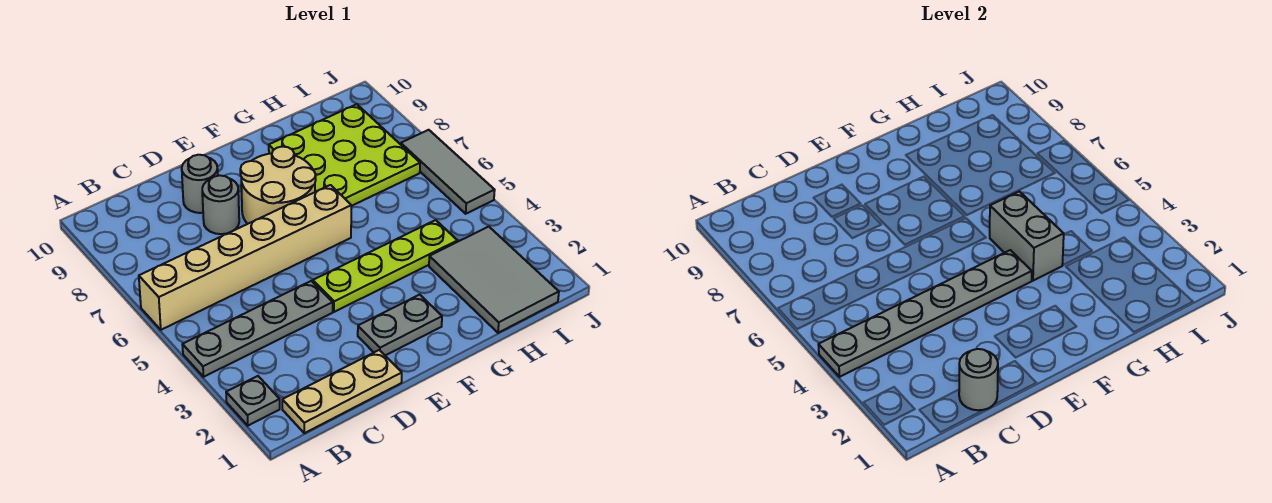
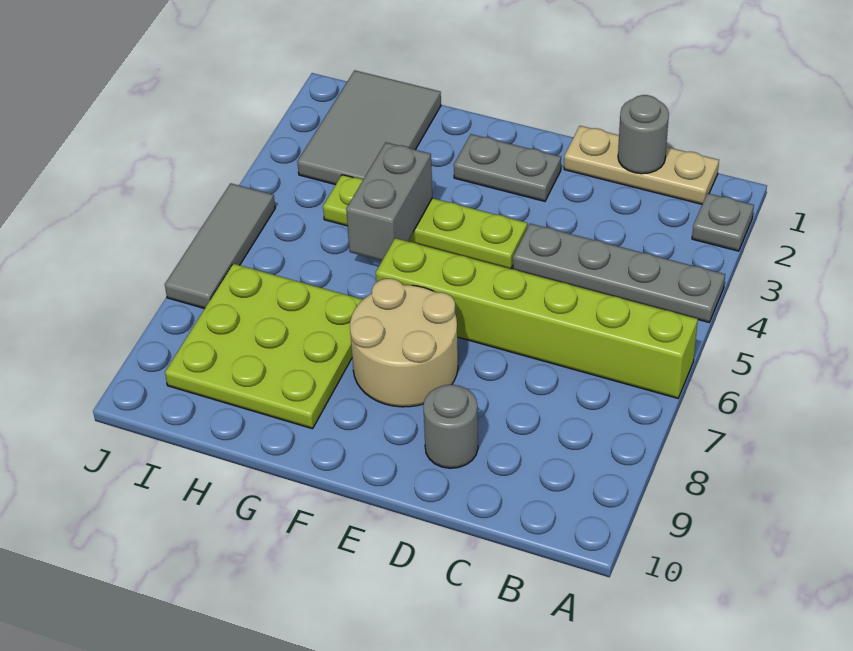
grey plate A4:F4 level 2 -> none
tan brick A6:F6 level 1 -> lime brick A6:F6 level 1
grey round brick D8 level 1 -> none

